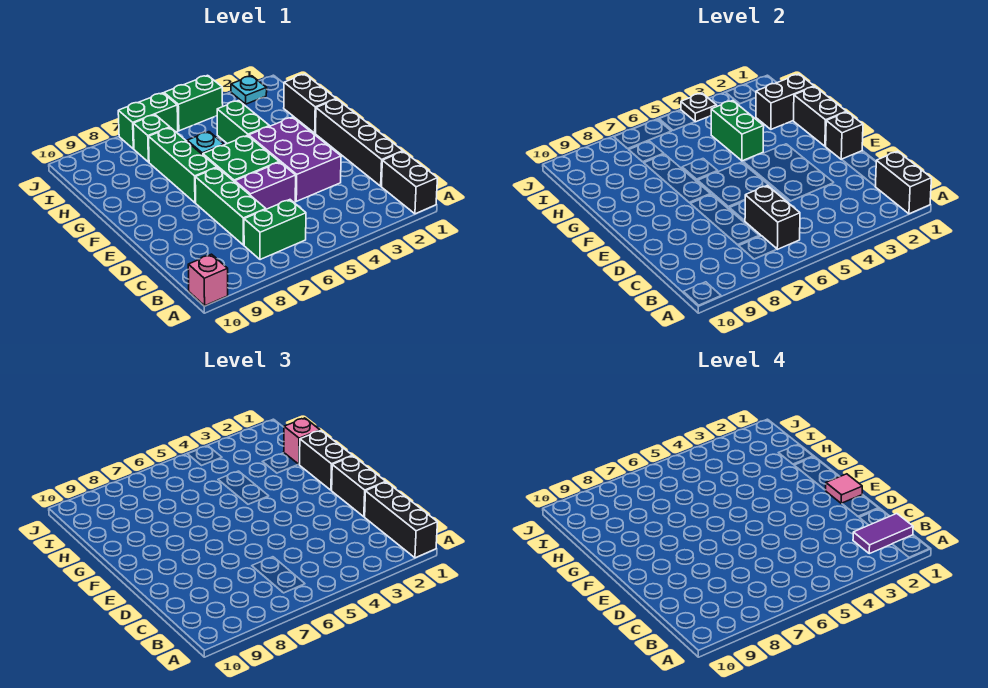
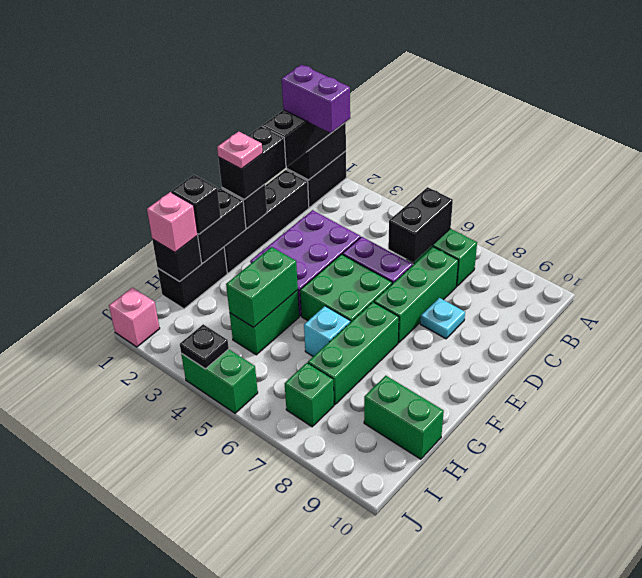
pink brick A10 level 1 -> pink brick J1 level 1
purple tile B1:B2 level 4 -> purple brick B1:B2 level 4
pink tile E1 level 4 -> pink plate E1 level 4
black brick F1:G1 level 3 -> black brick G1 level 3
black brick H1:H2 level 2 -> black brick H1 level 2
cyan plate J2 level 1 -> cyan plate D8 level 1
green brick J6:J7 level 1 -> green brick H9:H10 level 1

